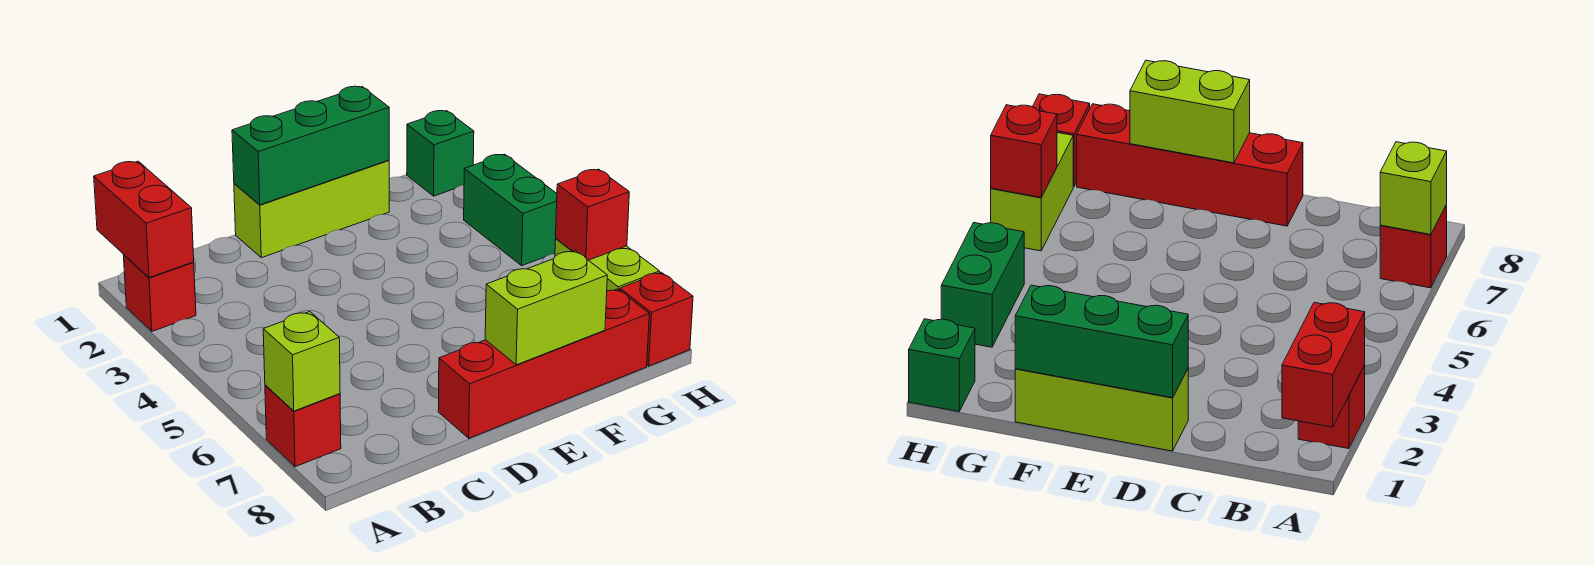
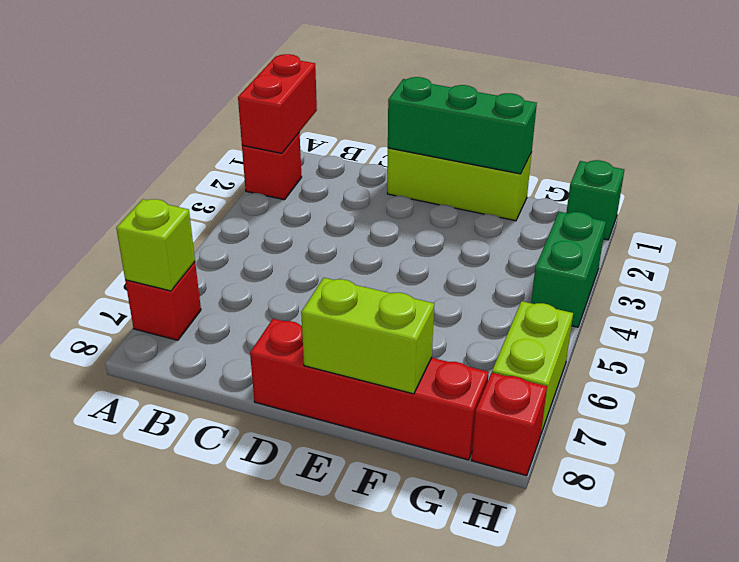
red brick H6 level 2 -> none

